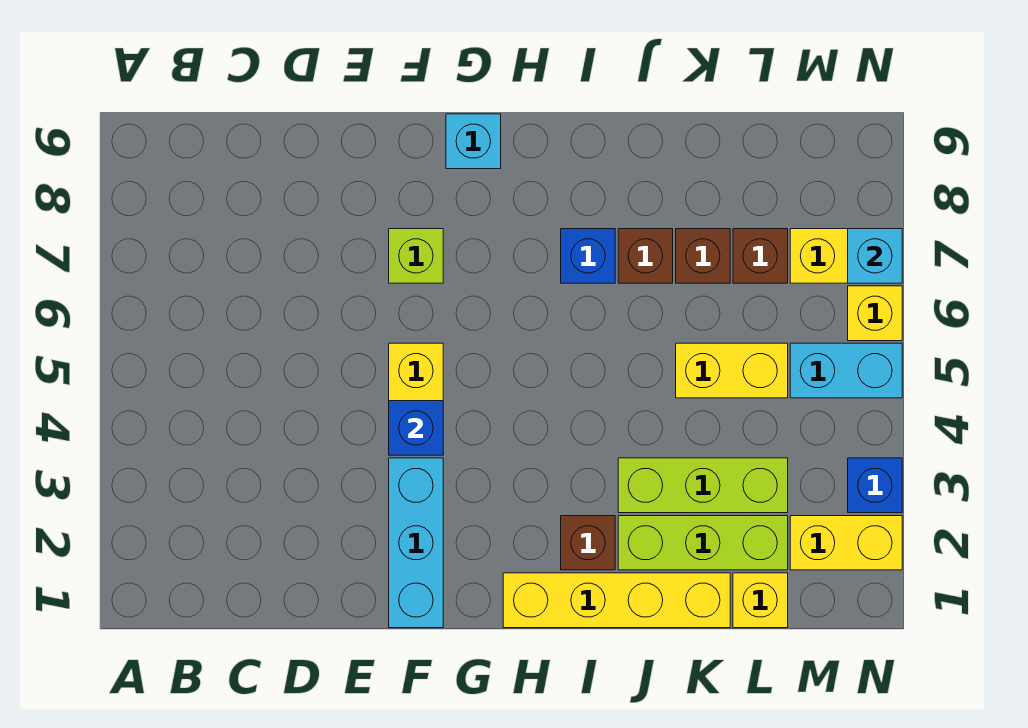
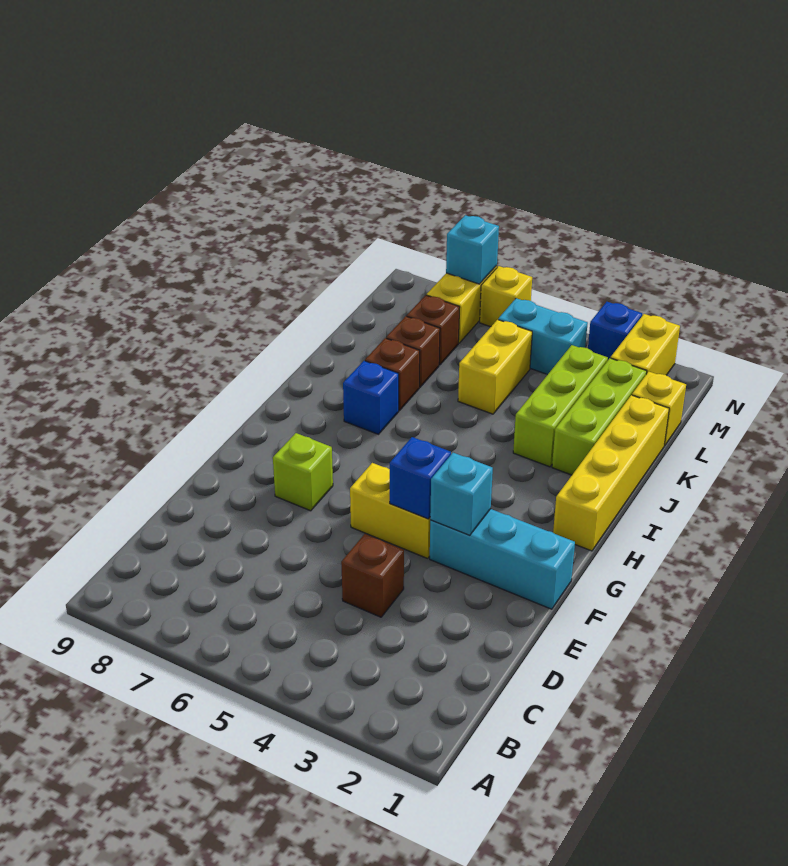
cyan brick G9 level 1 -> cyan brick F3 level 2
brown brick I2 level 1 -> brown brick D4 level 1
cyan brick M5:N5 level 1 -> cyan brick M4:M5 level 1

